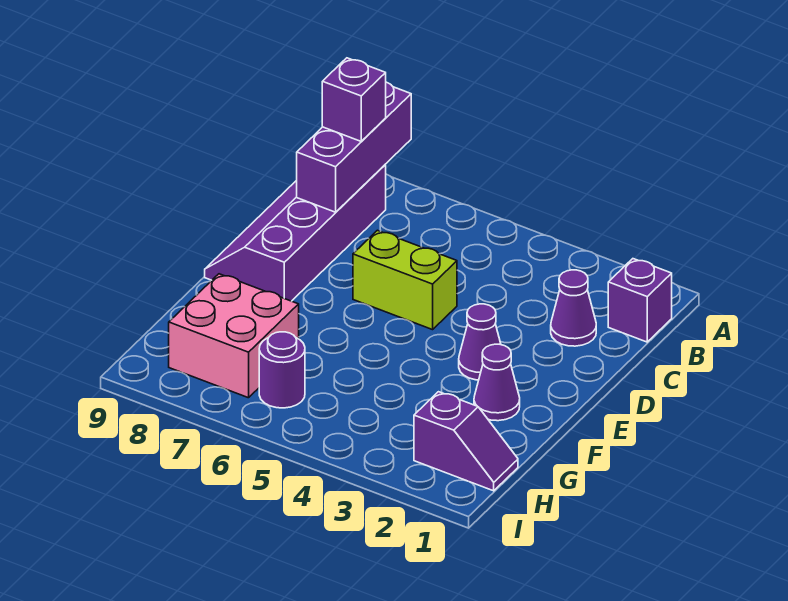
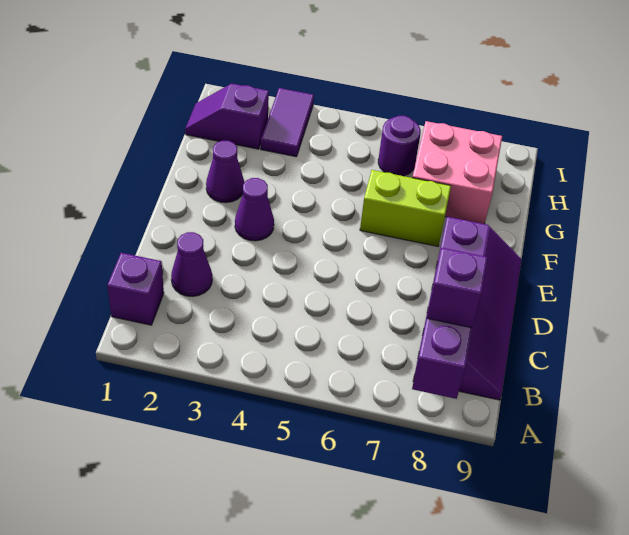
lime brick D5:D6 level 1 -> lime brick F6:F7 level 1
none -> purple tile H3:I3 level 1

